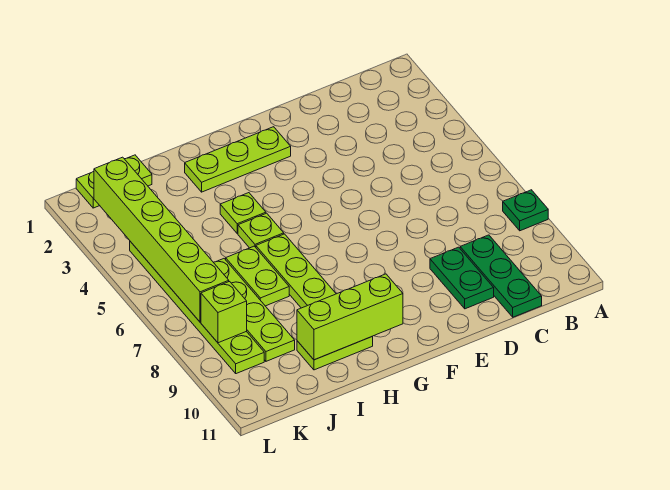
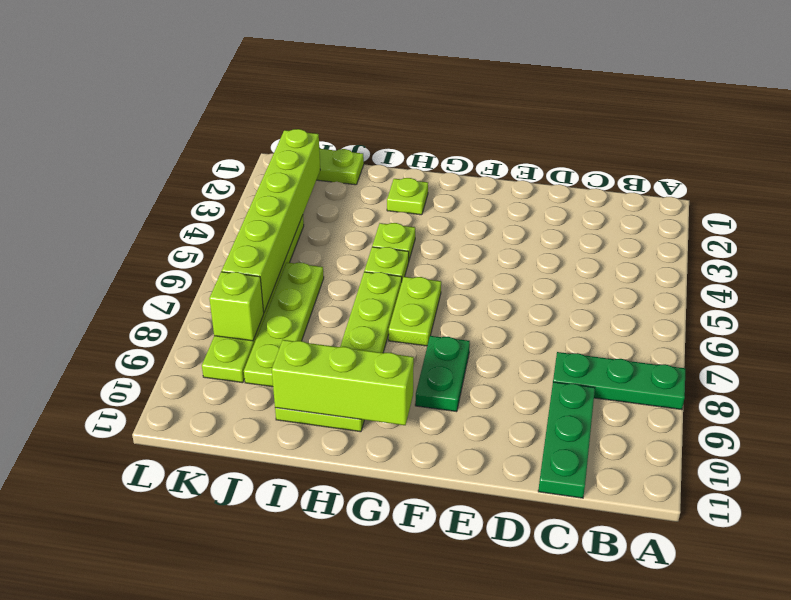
green plate A8 level 1 -> green plate A8:C8 level 1
green plate D9:D10 level 1 -> green plate F8:F9 level 1
lime plate F2:H2 level 1 -> lime plate H2 level 1
lime plate I6:I7 level 1 -> lime plate G6:G7 level 1

